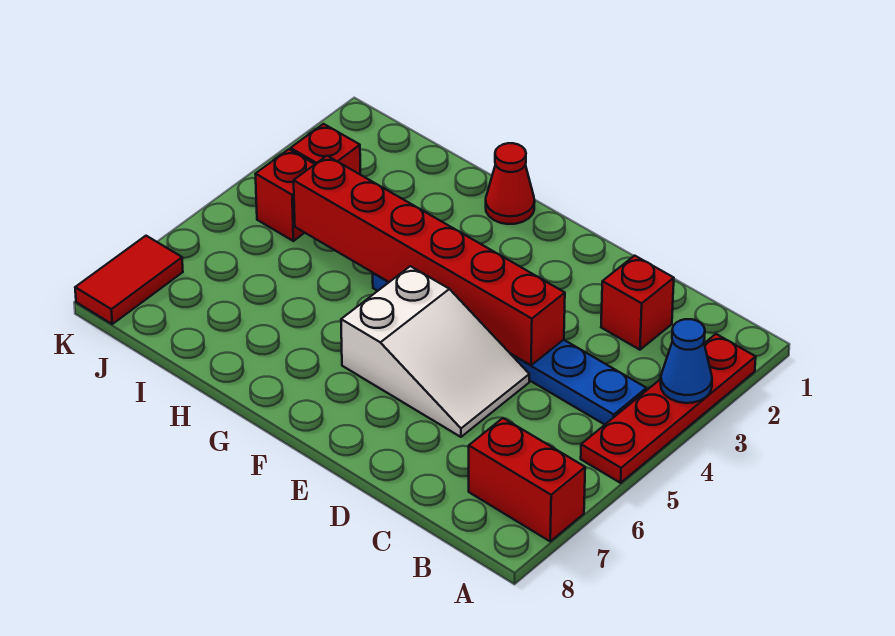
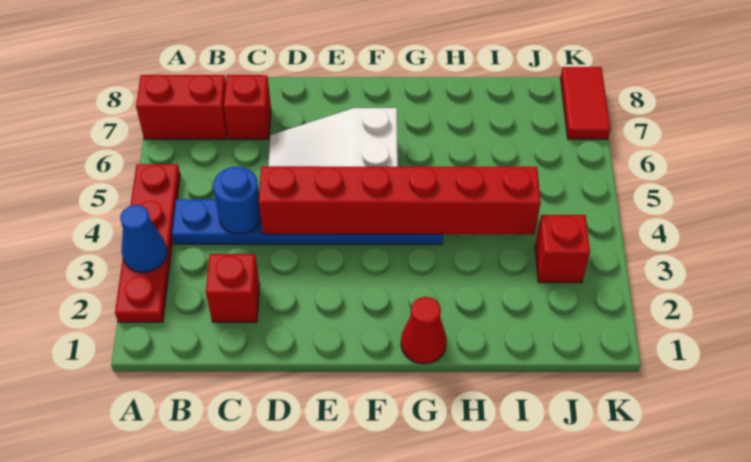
none -> blue round brick C4 level 2
red brick J4 level 1 -> red brick C7 level 1

